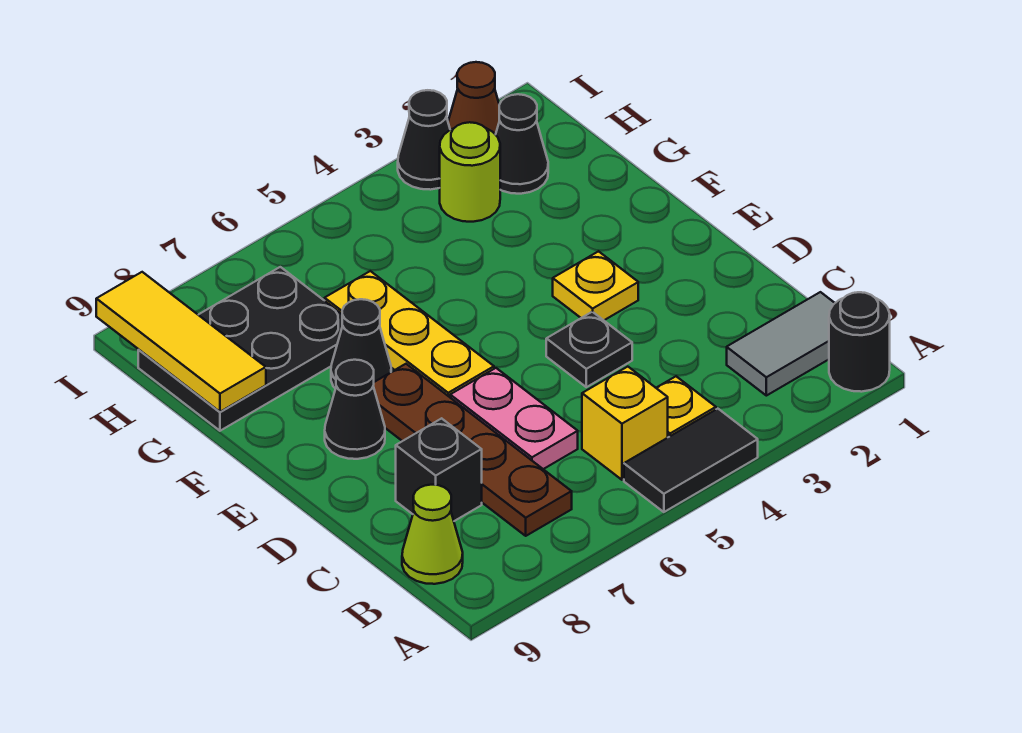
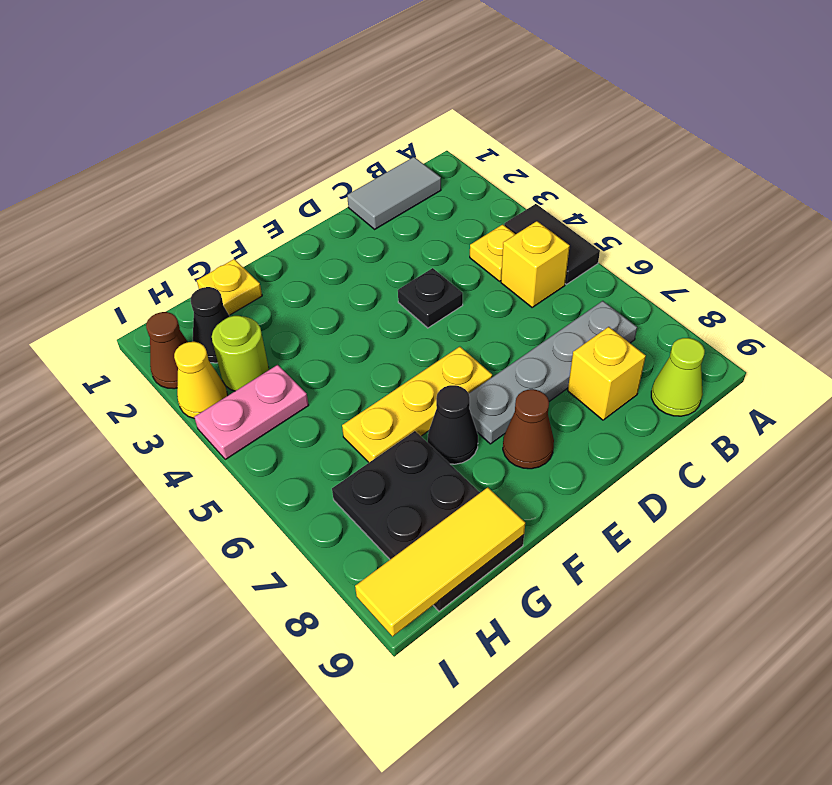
black round brick A1 level 1 -> none
grey tile B1:B2 level 1 -> grey tile B1:C1 level 1
brown plate B7:E7 level 1 -> grey plate B7:E7 level 1
pink plate C6:D6 level 1 -> pink plate H4:I4 level 1
black brick C8 level 1 -> yellow brick C8 level 1
yellow plate E3 level 1 -> yellow plate G1 level 1
black cone E8 level 1 -> brown cone E8 level 1
black cone I3 level 1 -> yellow cone I3 level 1

